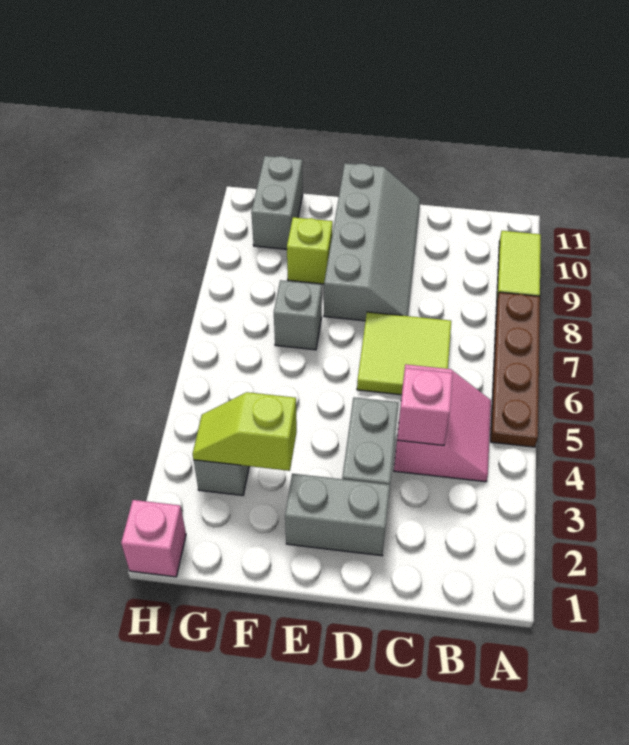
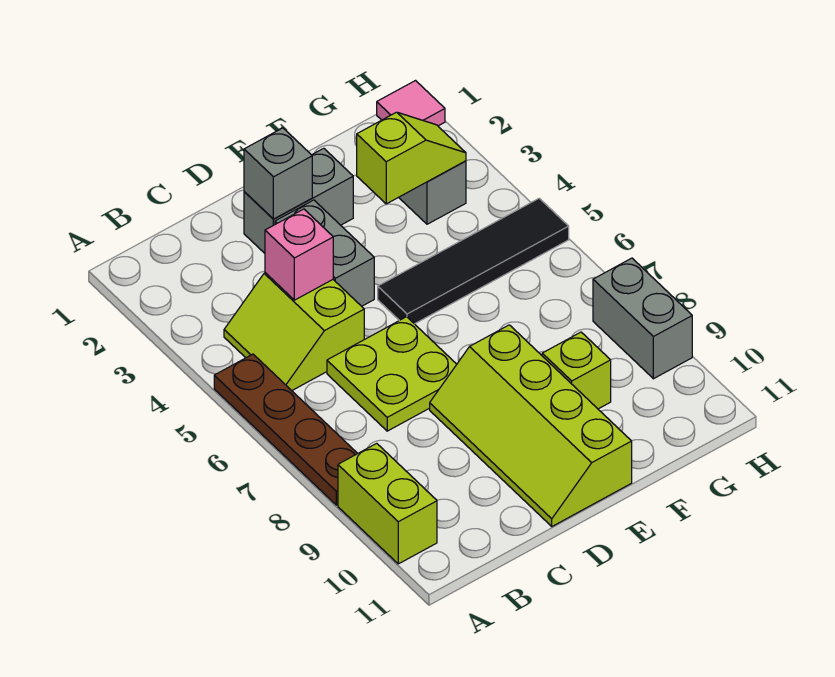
lime tile A9:A10 level 1 -> lime brick A9:A10 level 1
pink slope B4:C5 level 1 top C -> lime slope B4:C5 level 1 top C
lime tile C6:D7 level 1 -> lime plate C6:D7 level 1
grey slope D8:E11 level 1 top E -> lime slope D8:E11 level 1 top E
none -> black tile E5:H5 level 1
grey brick F7 level 1 -> grey brick D2 level 2
grey brick G10:G11 level 1 -> grey brick H8:H9 level 1
pink brick H1 level 1 -> pink tile H1 level 1

